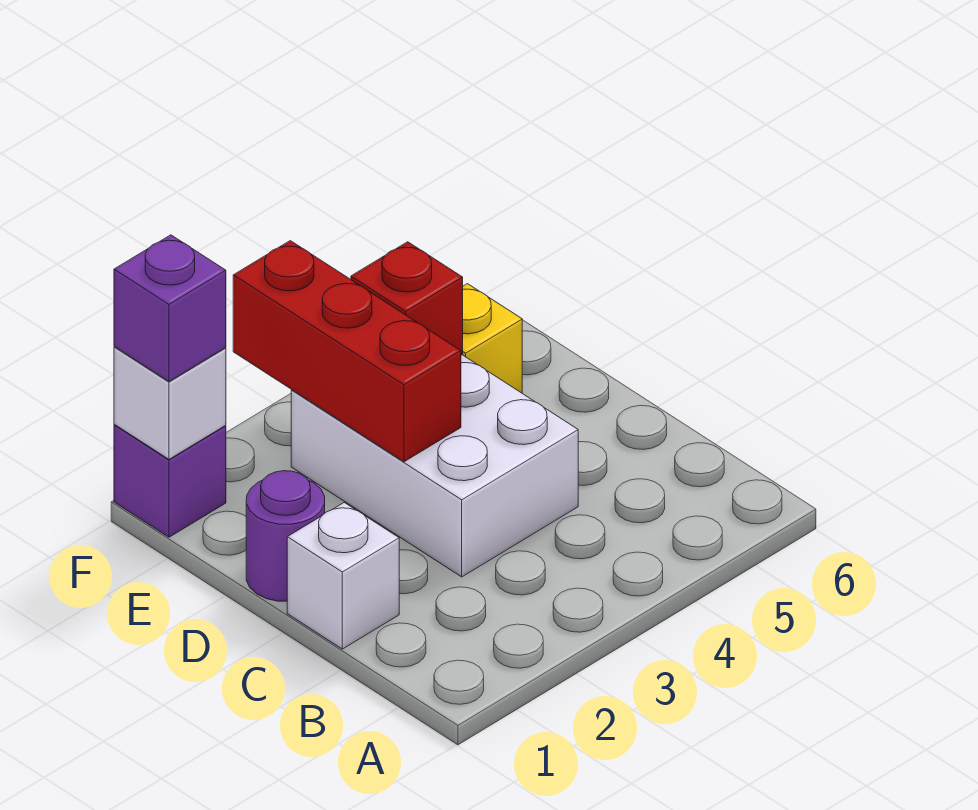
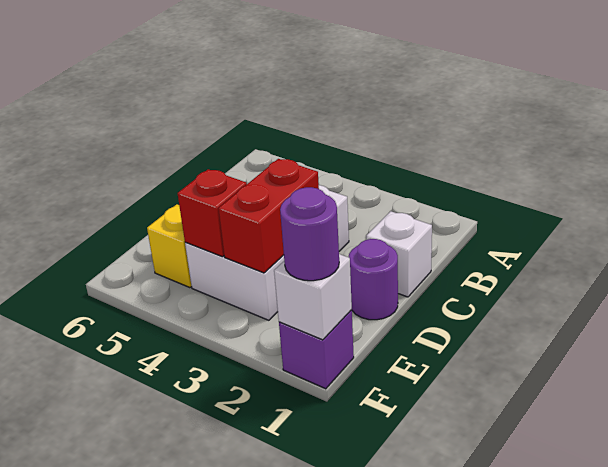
red brick D3:F3 level 2 -> red brick D3:E3 level 2
purple brick F1 level 3 -> purple round brick F1 level 3

